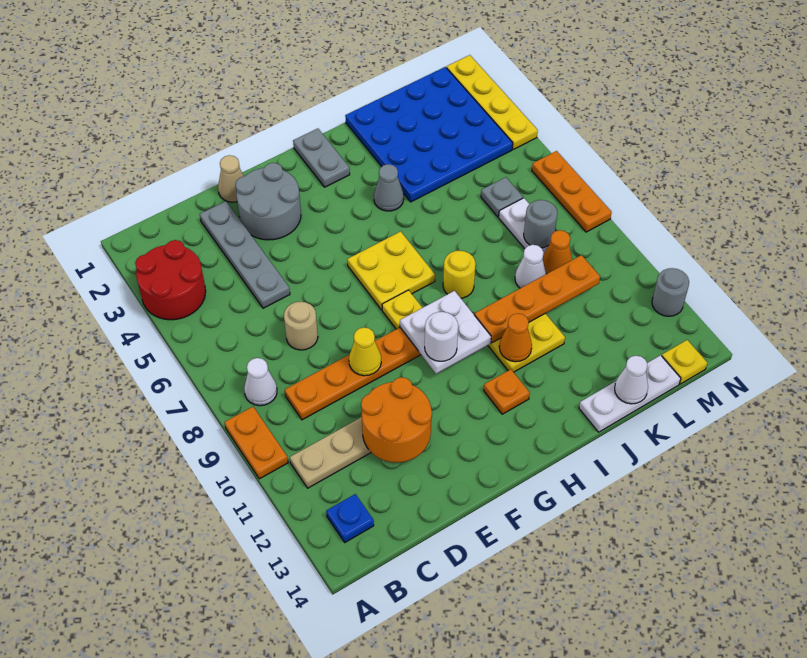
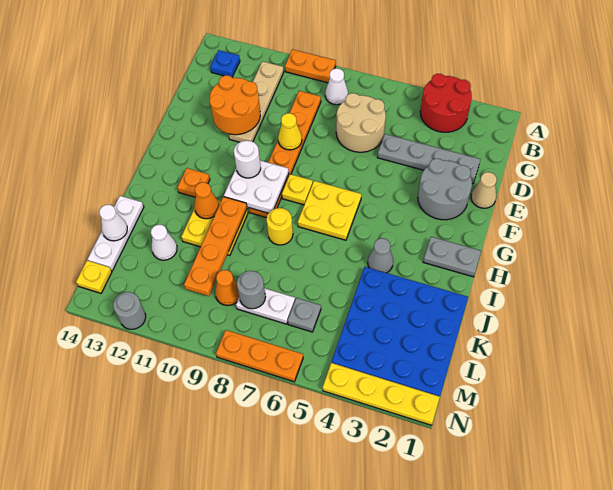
tan round brick D7 level 1 -> tan round brick C6:D7 level 1
white cone K9 level 1 -> white cone K12 level 1

